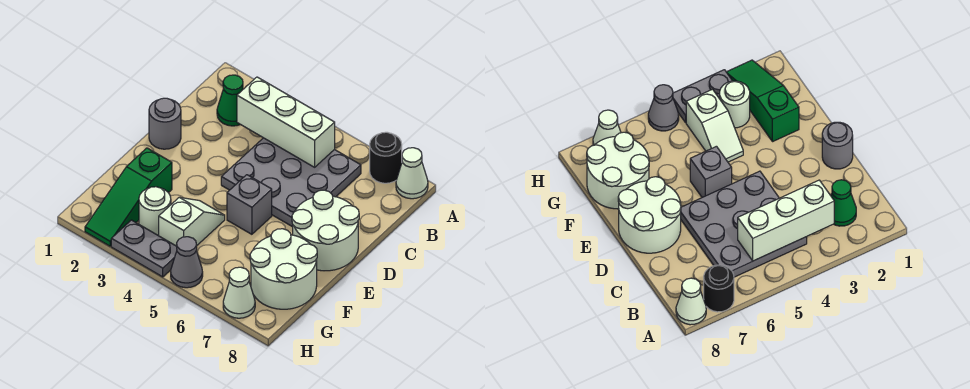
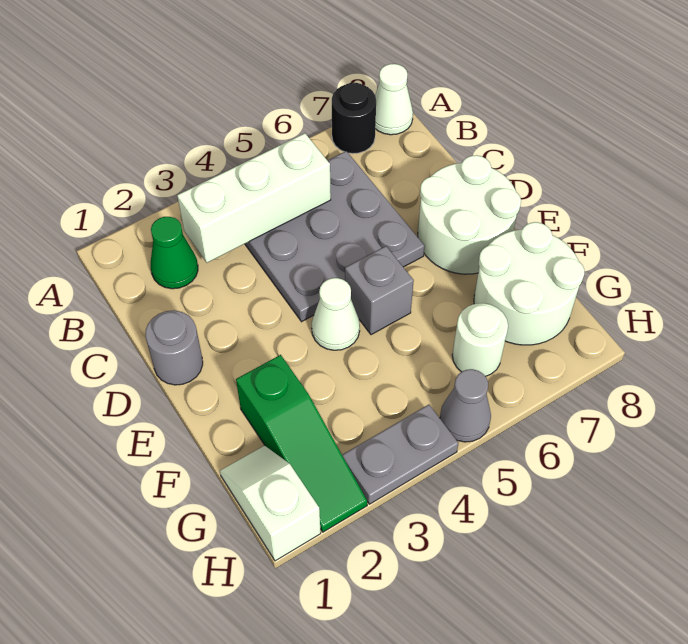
white slope F4:G4 level 1 top G -> white slope G1:H1 level 1 top H
white round brick G3 level 1 -> white round brick G6 level 1
white cone H7 level 1 -> white cone E4 level 1

